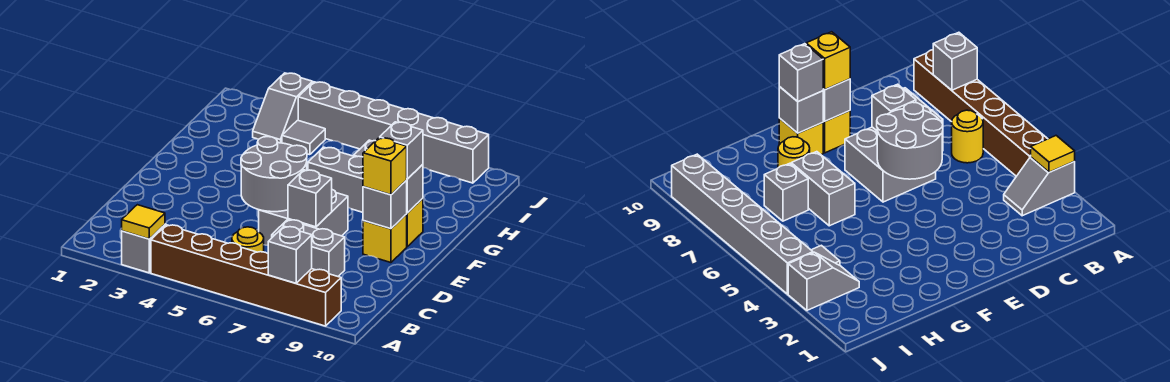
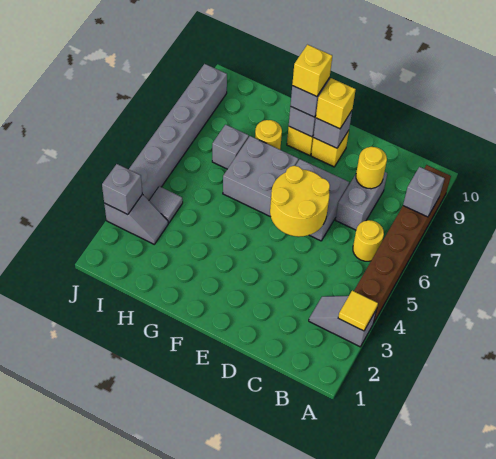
none -> yellow round brick C8 level 2
grey round brick D5:E6 level 2 -> yellow round brick D5:E6 level 2
grey brick D7 level 2 -> grey brick J3 level 2
none -> yellow brick F9 level 4
grey brick G6:G7 level 1 -> grey brick F6:G7 level 1

